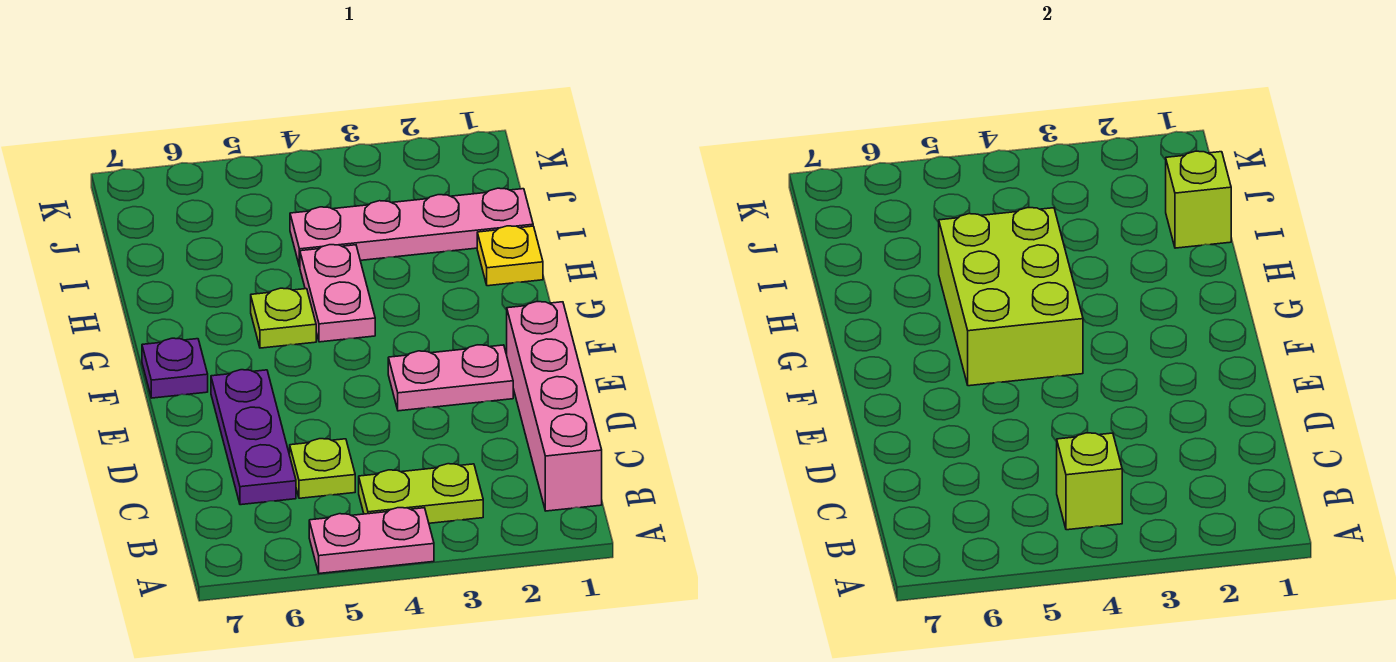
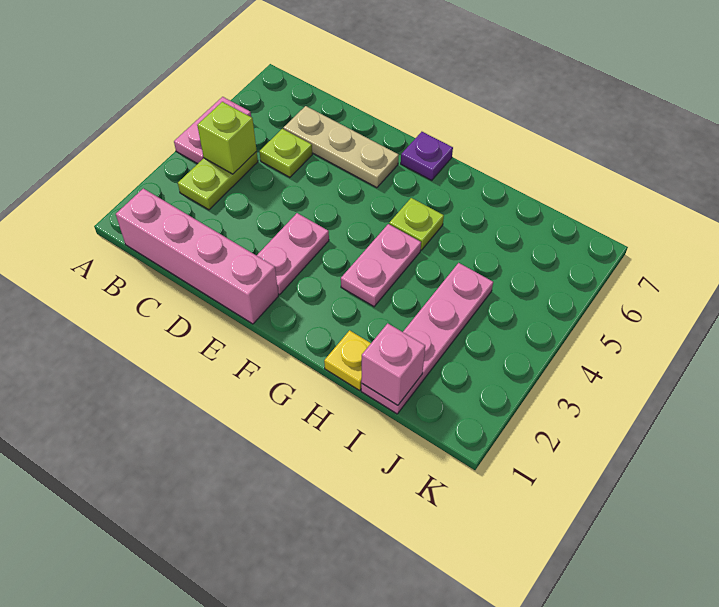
purple plate C6:E6 level 1 -> tan plate C6:E6 level 1
lime brick F4:H5 level 2 -> none
pink plate G4:H4 level 1 -> pink plate G3:G4 level 1
lime brick I1 level 2 -> pink brick I1 level 2

